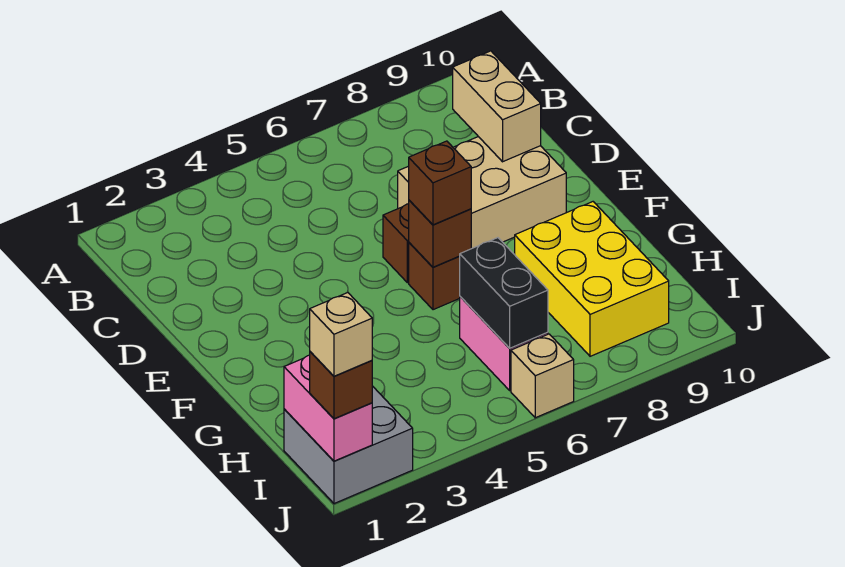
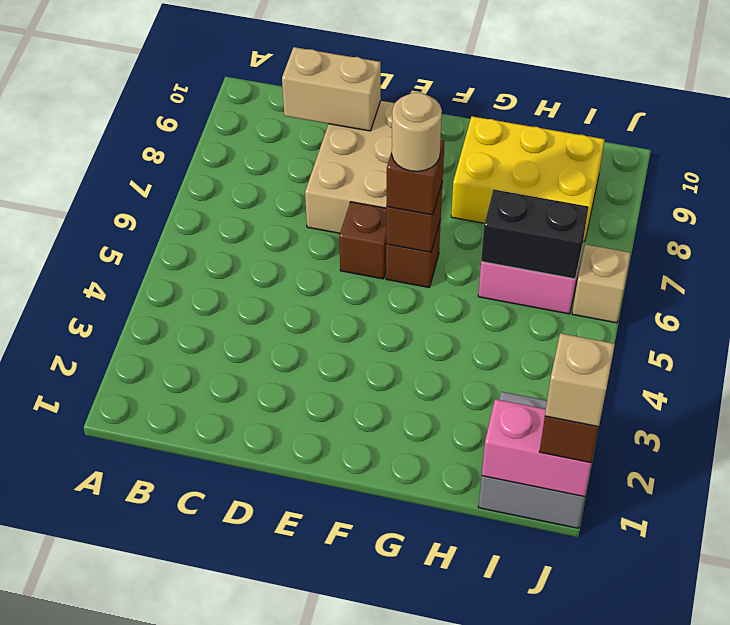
none -> tan round brick F6 level 4

